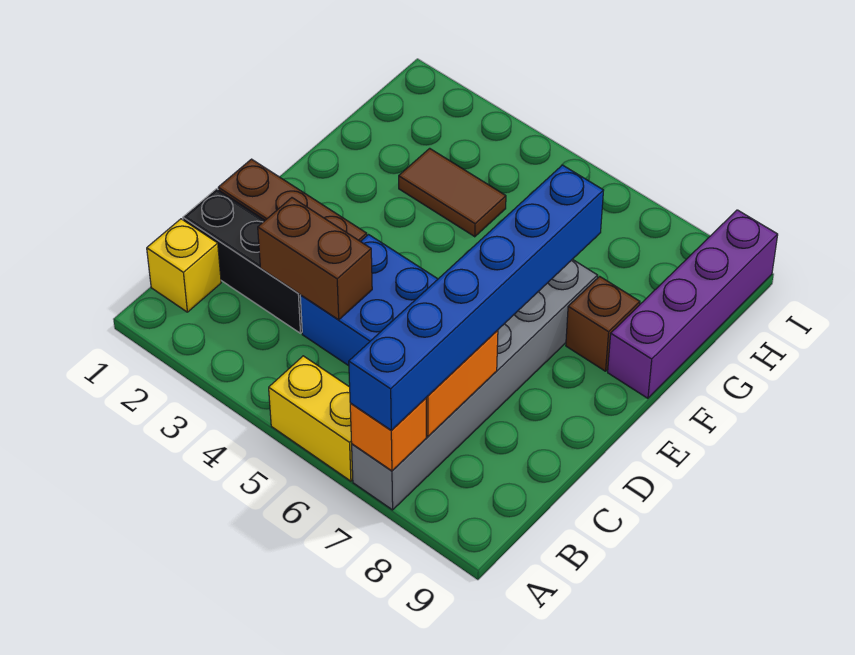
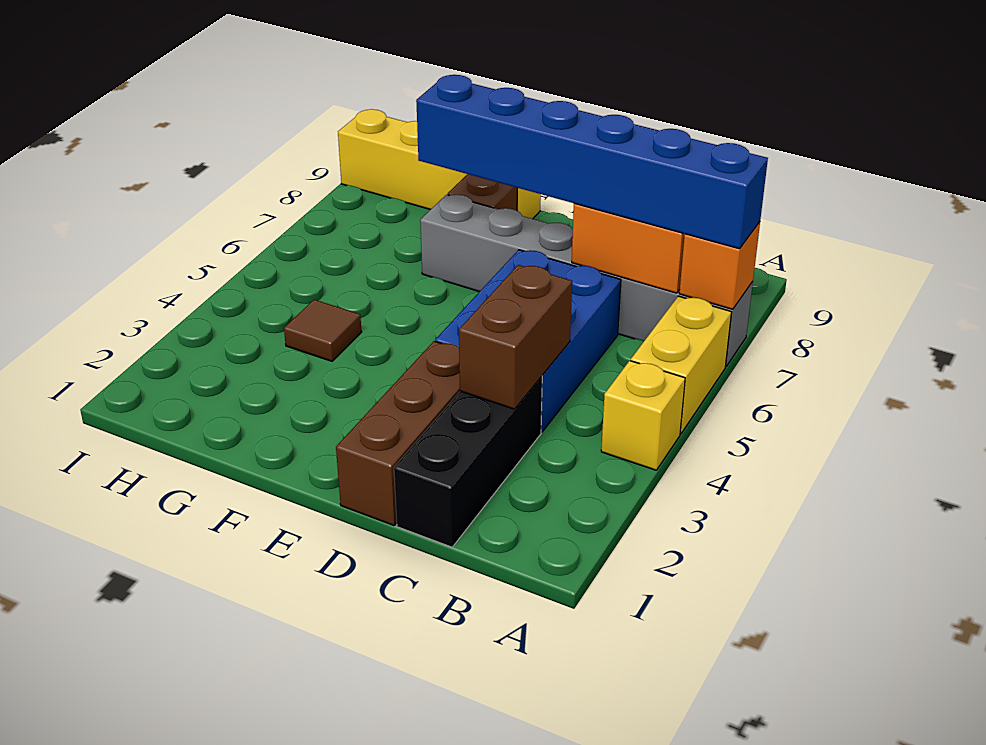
yellow brick B1 level 1 -> yellow brick A4 level 1
purple brick F9:I9 level 1 -> yellow brick F9:I9 level 1
brown tile G3:G4 level 1 -> brown tile G4 level 1

